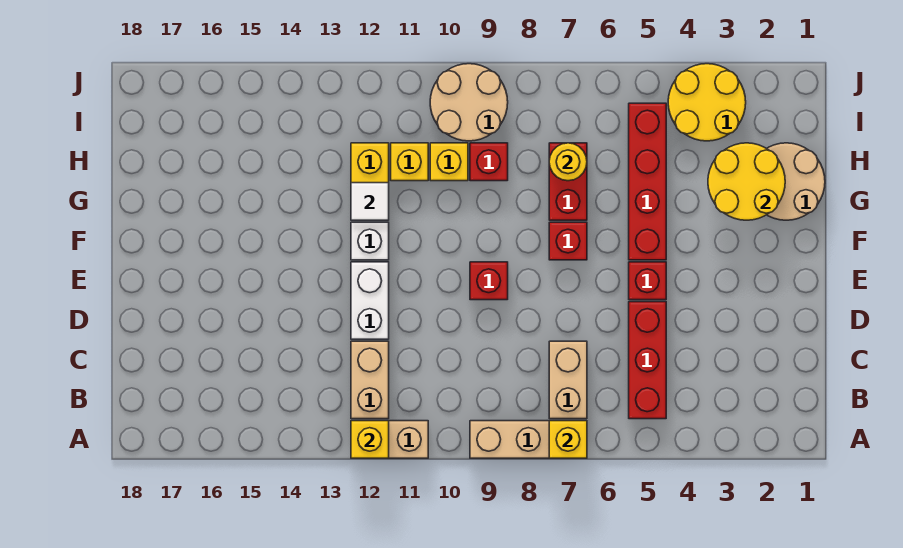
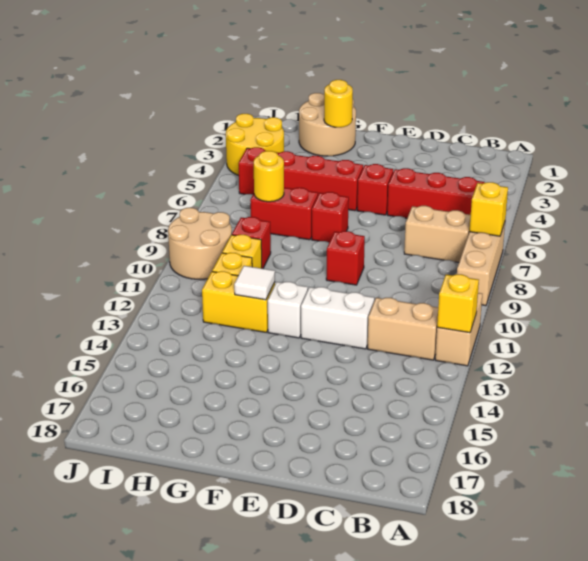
yellow round brick G2:H3 level 2 -> yellow round brick G2 level 2

